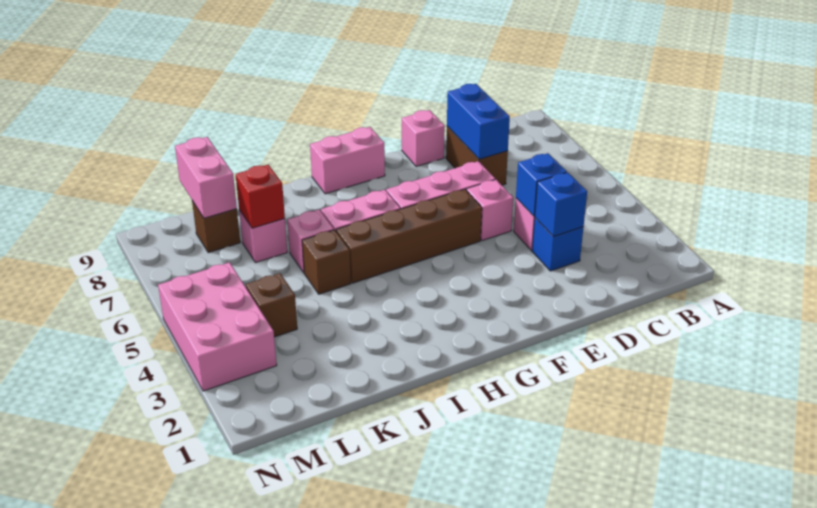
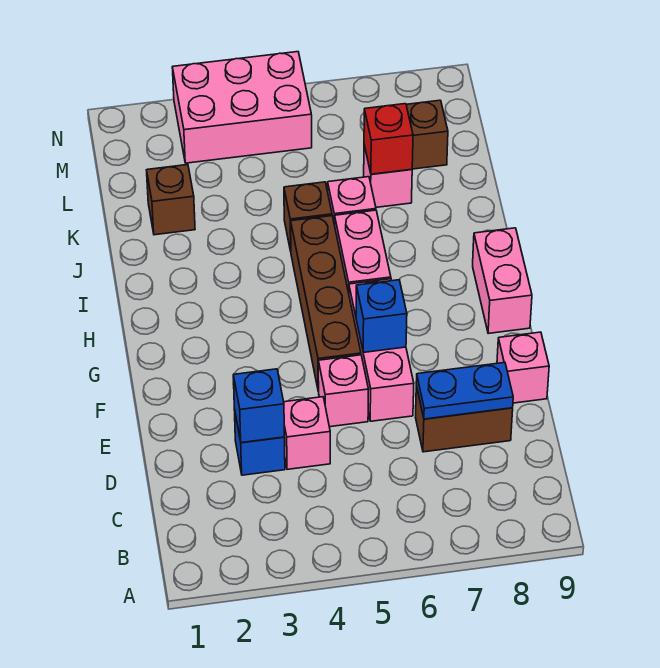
blue brick D4 level 2 -> blue brick F6 level 2
blue brick D7:D8 level 2 -> blue plate D7:D8 level 2
brown brick L4 level 1 -> brown brick K2 level 1
pink brick L8:L9 level 2 -> none

